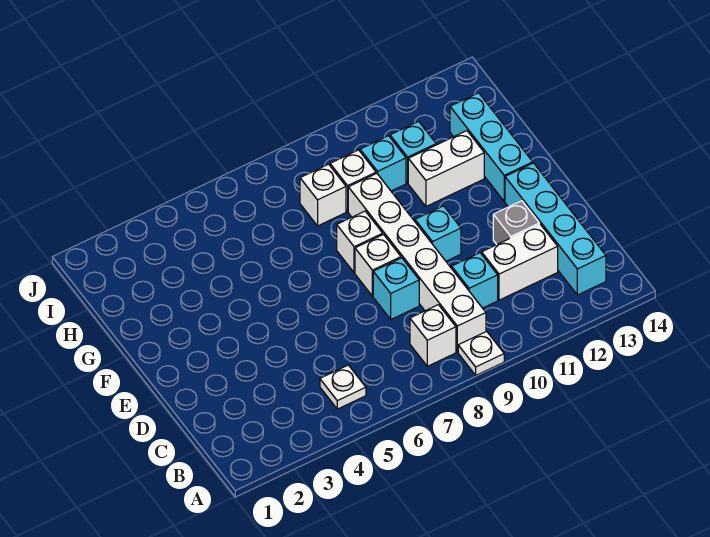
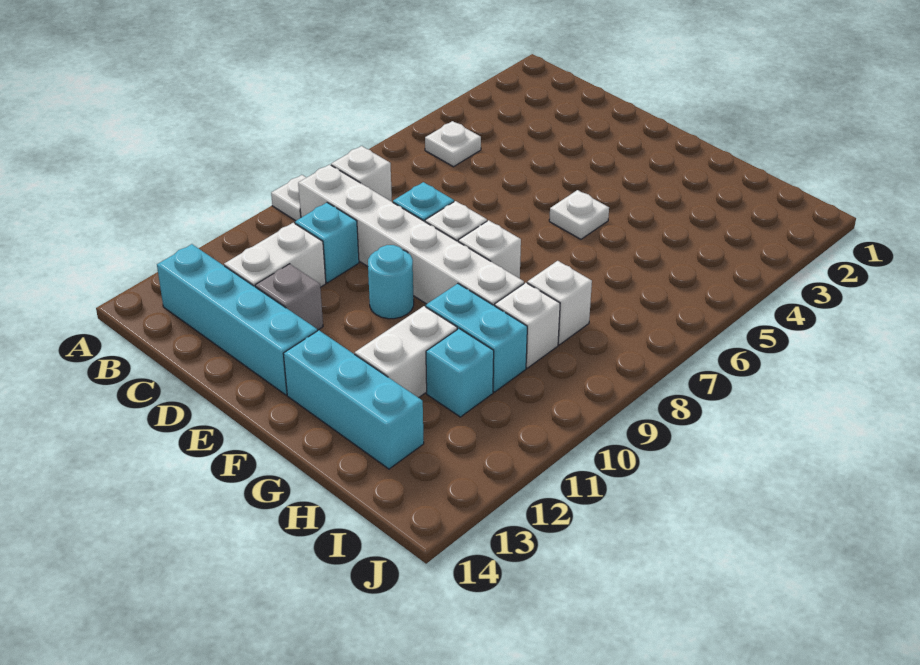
cyan brick E10 level 1 -> cyan round brick E10 level 1
none -> white plate F5 level 1
cyan brick H10 level 1 -> cyan brick G10:H10 level 1

